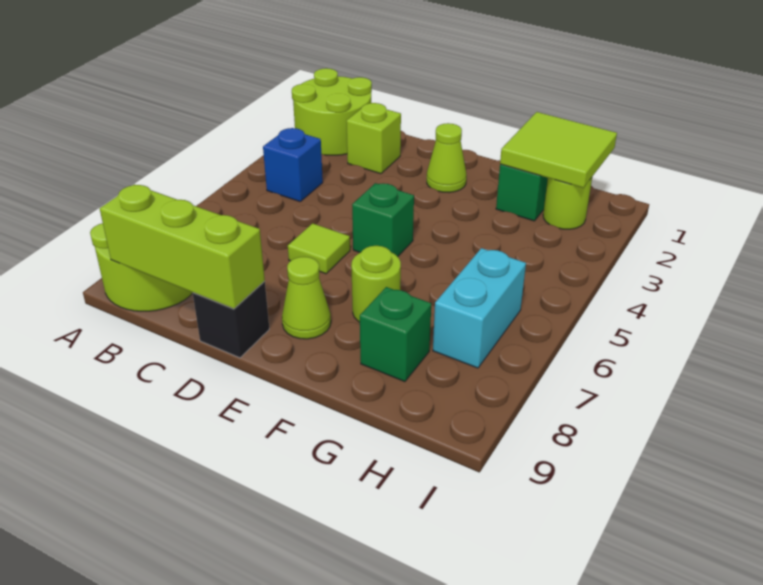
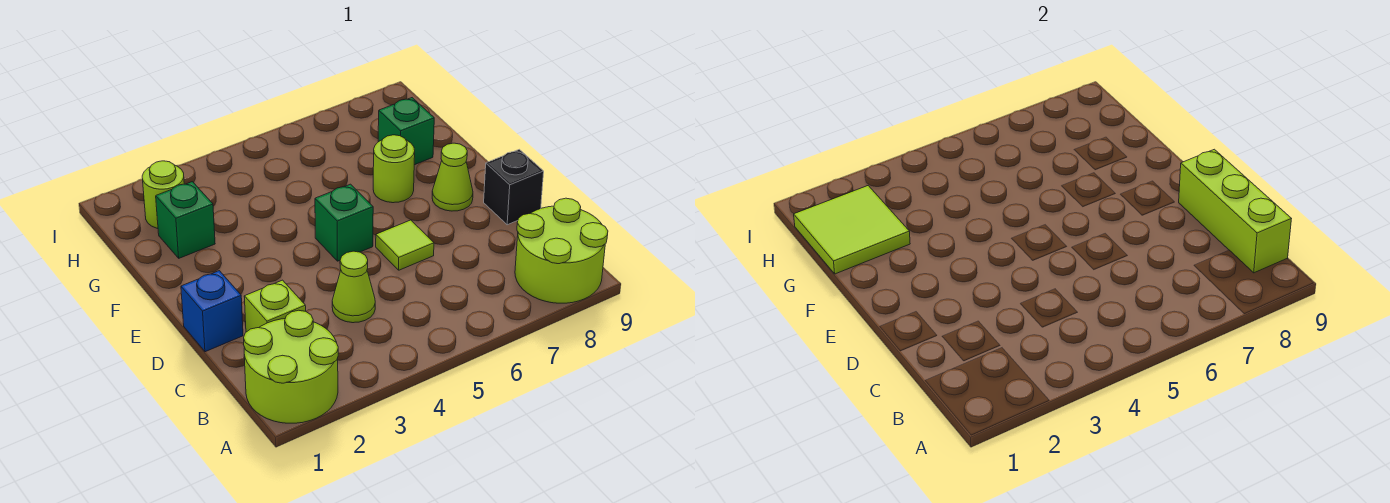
blue brick B4 level 1 -> blue brick D1 level 1
lime cone E2 level 1 -> lime cone C4 level 1
cyan brick H6:H7 level 1 -> none

